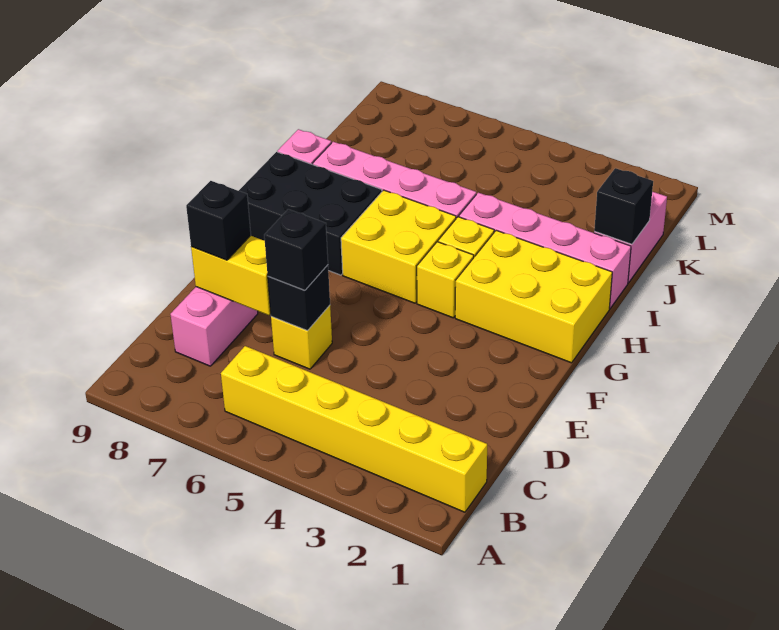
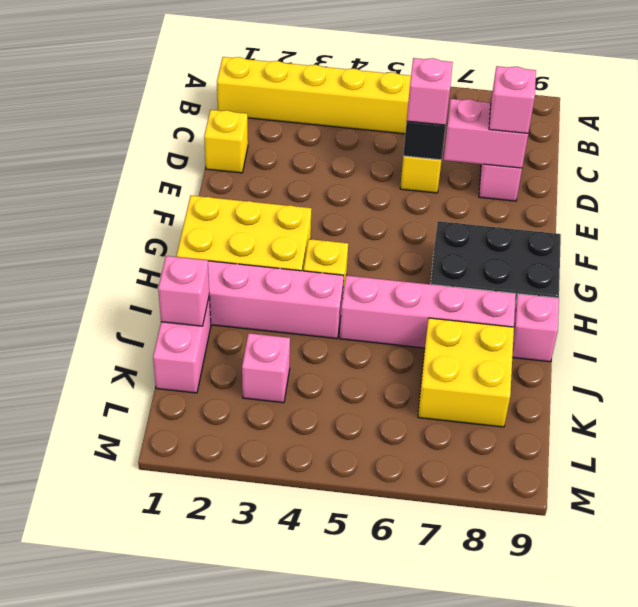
black brick D6 level 3 -> pink brick D6 level 3
yellow brick D7:D8 level 2 -> pink brick D7:D8 level 2
black brick D8 level 3 -> pink brick D8 level 3
yellow brick G4 level 1 -> yellow brick D1 level 1
yellow brick G5:H6 level 1 -> yellow brick J7:K8 level 1
black brick J1 level 2 -> pink brick J1 level 2
none -> pink brick K3 level 1

